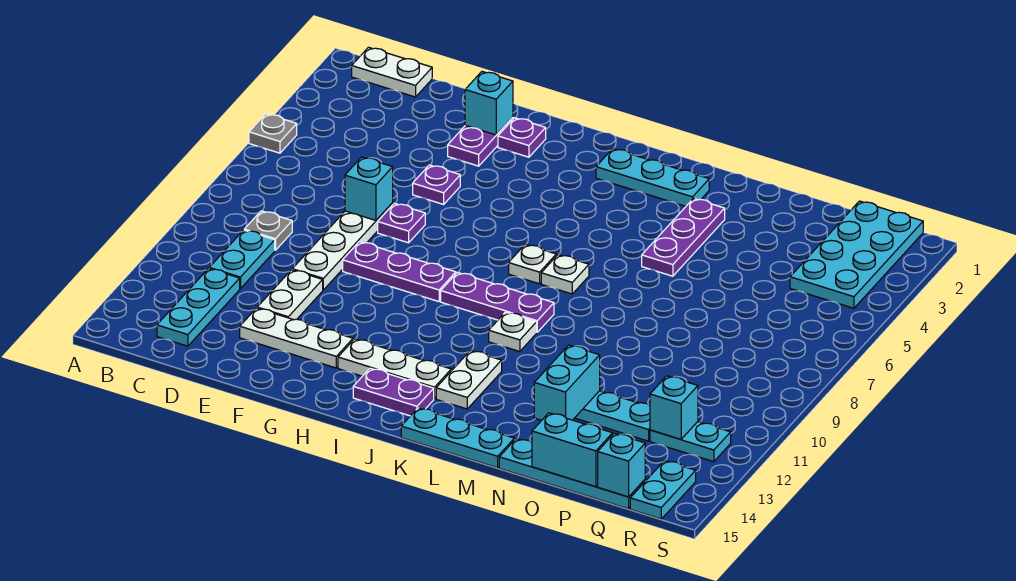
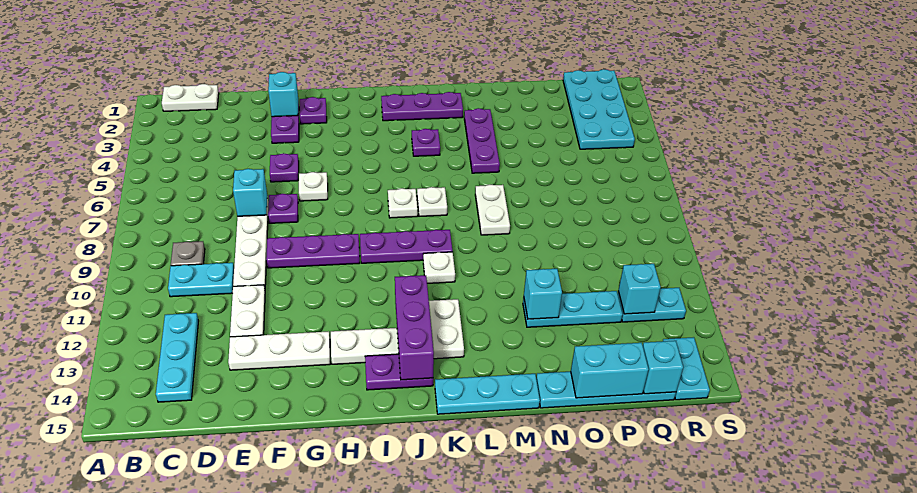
grey plate A5 level 1 -> none
cyan plate C10:C11 level 1 -> cyan plate C10:D10 level 1
none -> white plate G6 level 1
cyan plate J2:L2 level 1 -> purple plate J2:L2 level 1
none -> purple brick J12:J14 level 2
none -> purple plate K4 level 1
none -> white plate M7:M8 level 1
cyan brick N12:N13 level 2 -> cyan brick N12 level 2

